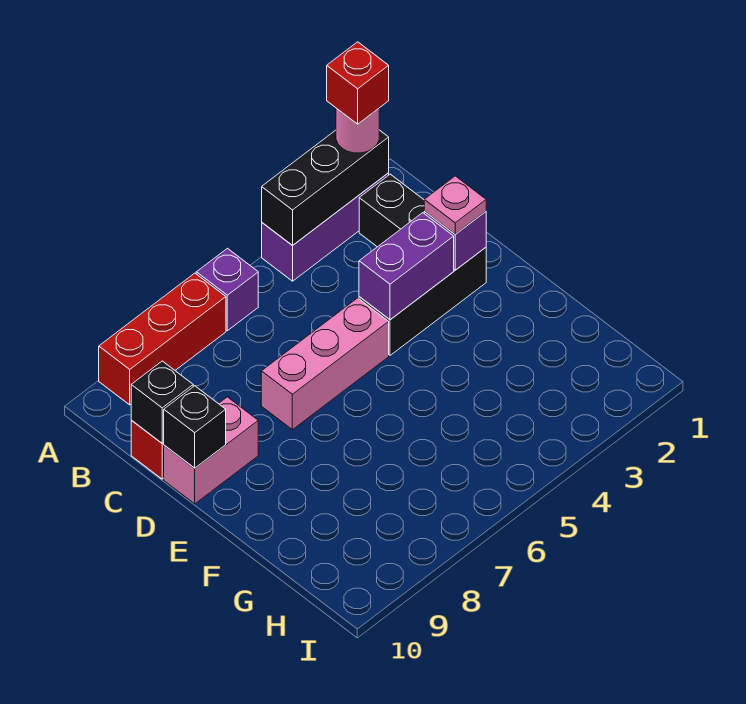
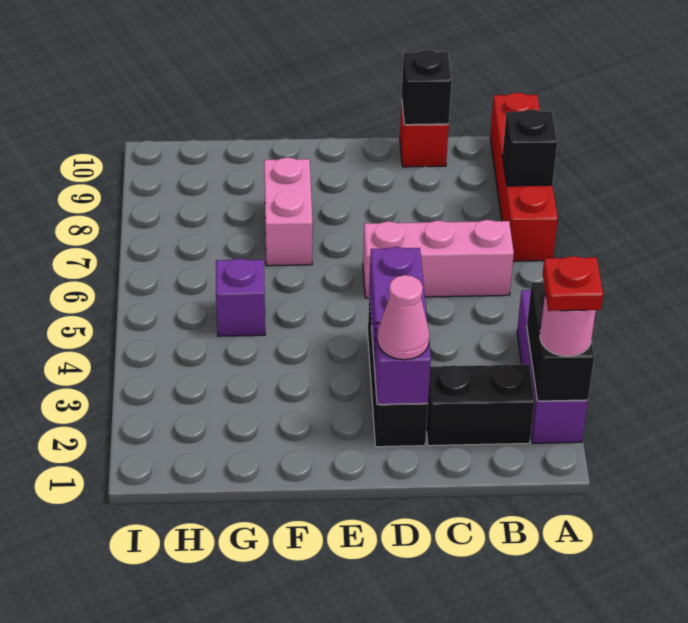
black brick A2:A4 level 2 -> black brick A2:A3 level 2
red brick A2 level 4 -> red plate A2 level 4
purple brick A6 level 1 -> purple brick G5 level 1
red brick A7:A9 level 1 -> red brick A7:A10 level 1
pink plate D2 level 3 -> pink cone D2 level 3
pink brick D5:D7 level 1 -> pink brick B6:D6 level 1
pink brick D9:D10 level 1 -> pink brick F7:F8 level 1
black brick D10 level 2 -> black brick A8 level 2

